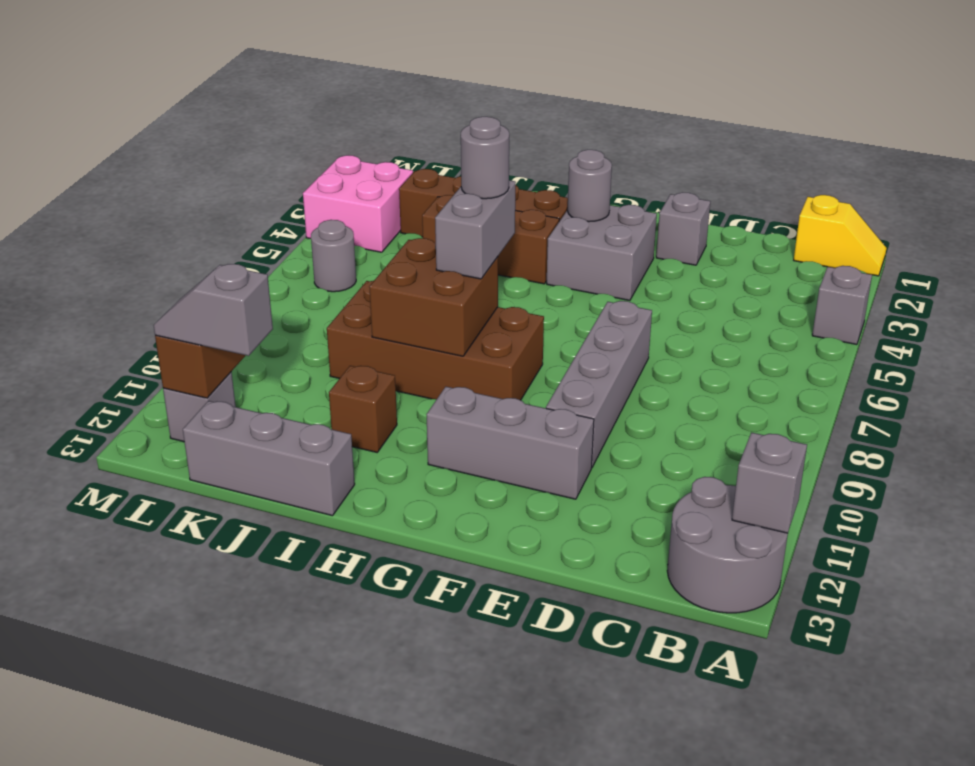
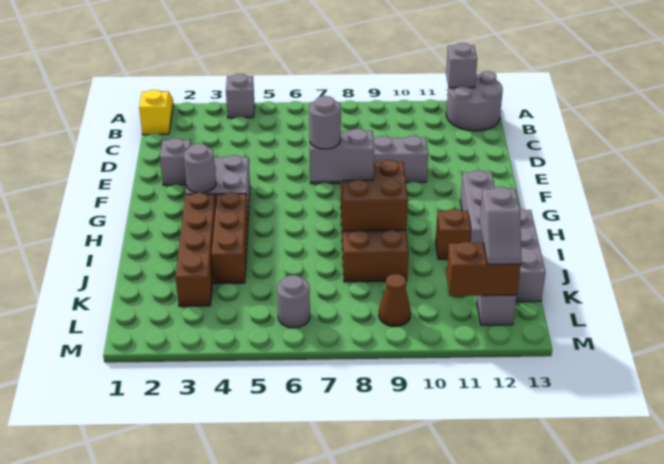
grey brick E11:G11 level 1 -> grey brick G12:I12 level 1
pink brick L3:M4 level 1 -> none
none -> brown cone L9 level 1

